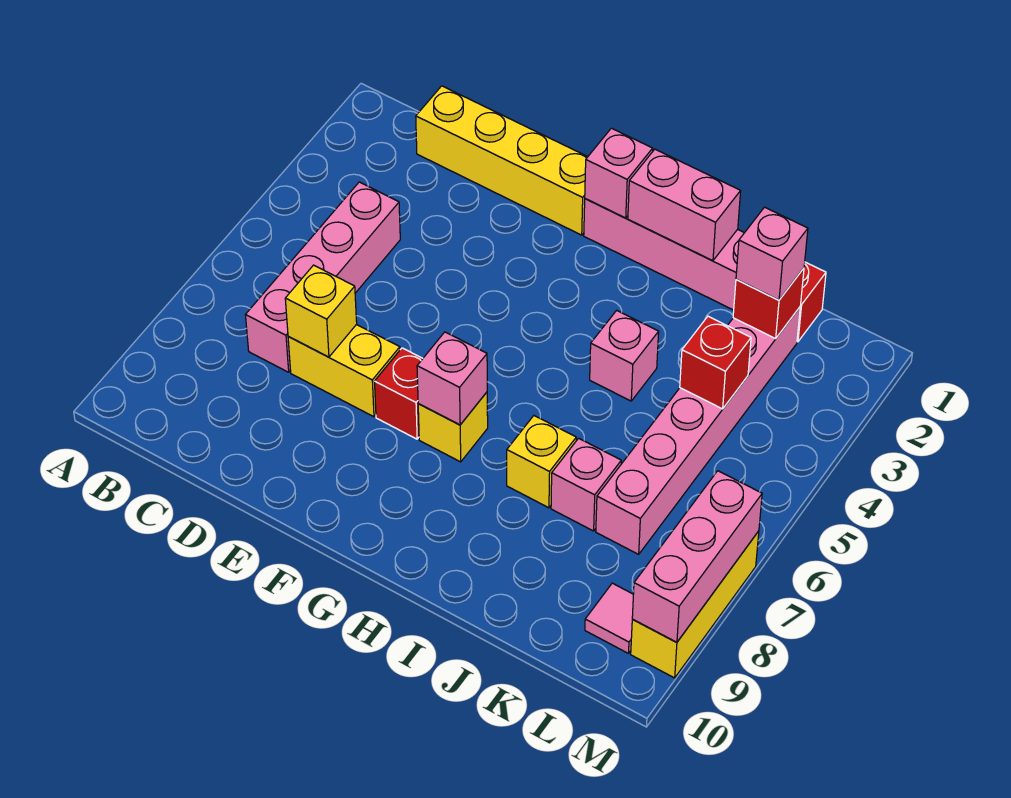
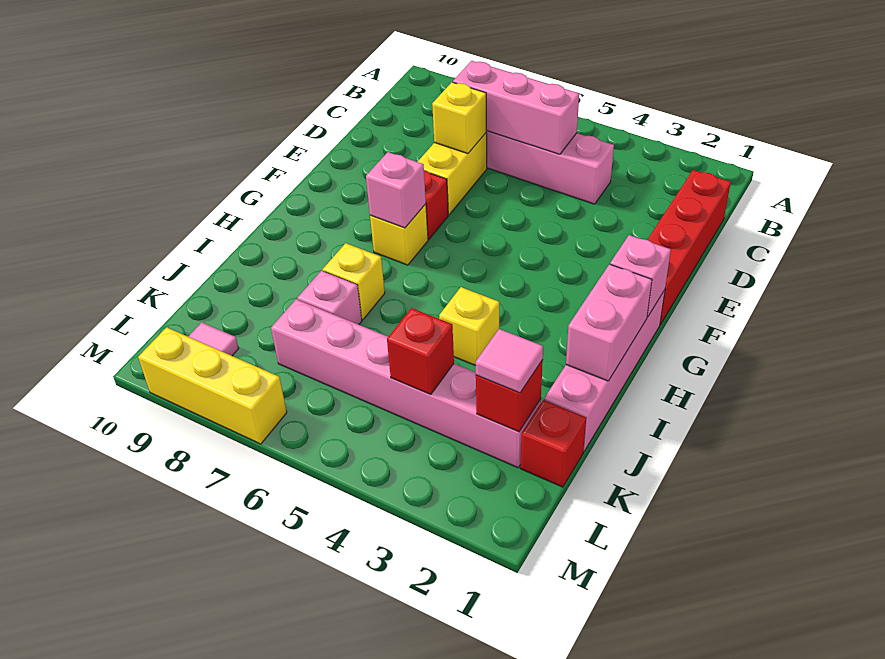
yellow brick C1:F1 level 1 -> red brick C1:F1 level 1
pink brick I4 level 1 -> yellow brick I4 level 1
pink brick K2 level 3 -> pink tile K2 level 3
pink brick M7:M9 level 2 -> pink brick C5:C7 level 2

